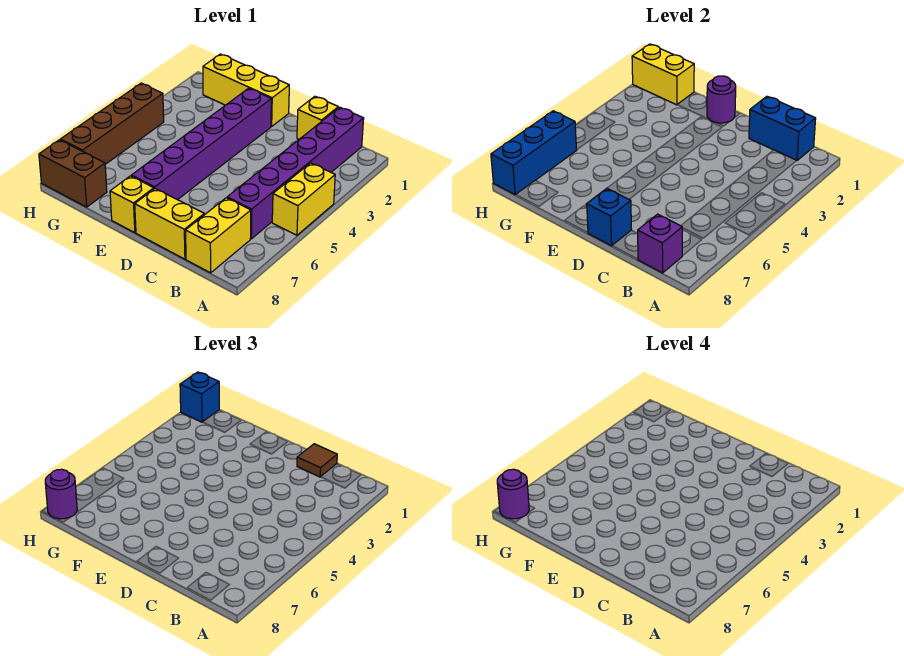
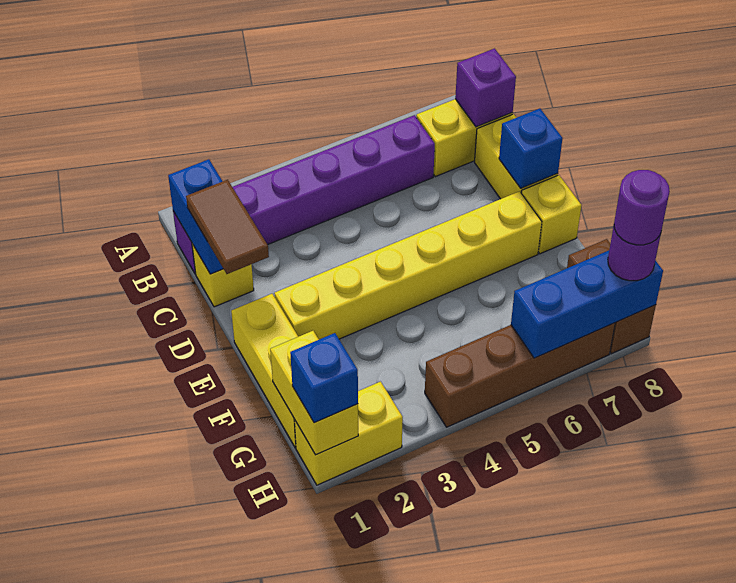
yellow brick A4:A5 level 1 -> yellow brick H1:H2 level 1
brown tile C1 level 3 -> brown tile C1:D1 level 3
purple round brick E1 level 2 -> none
purple brick E2:E7 level 1 -> yellow brick E2:E7 level 1

